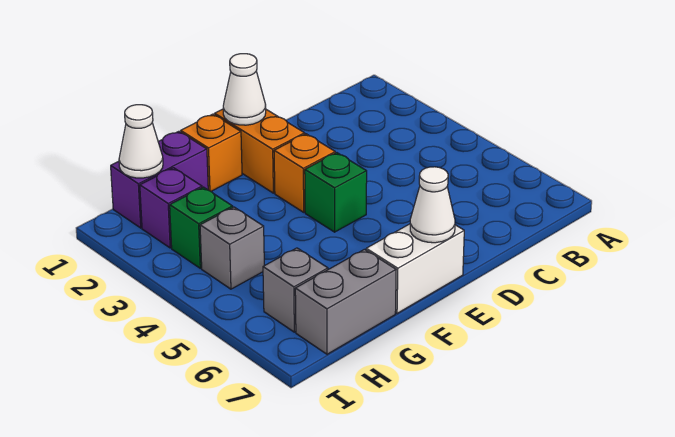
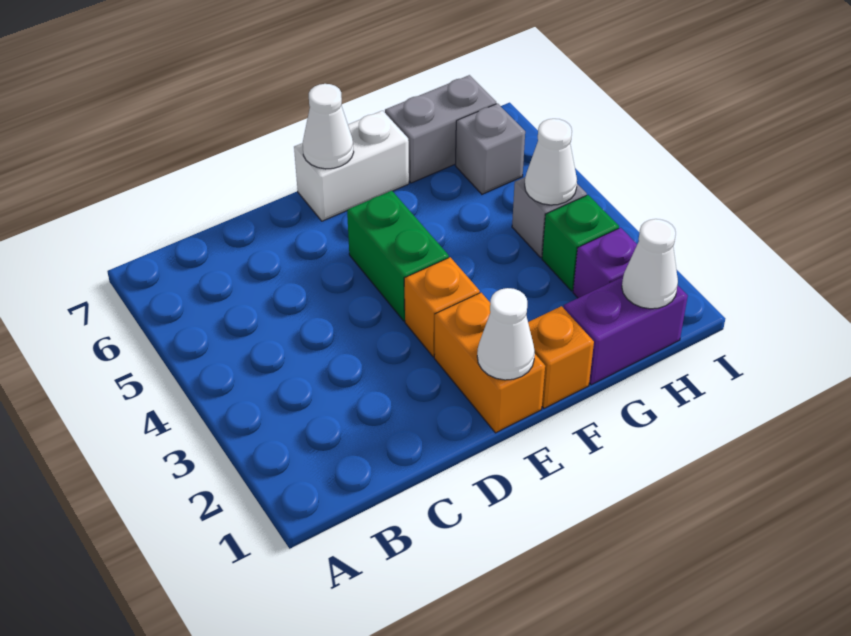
green brick E4 level 1 -> green brick E4:E5 level 1
none -> white cone H4 level 2

